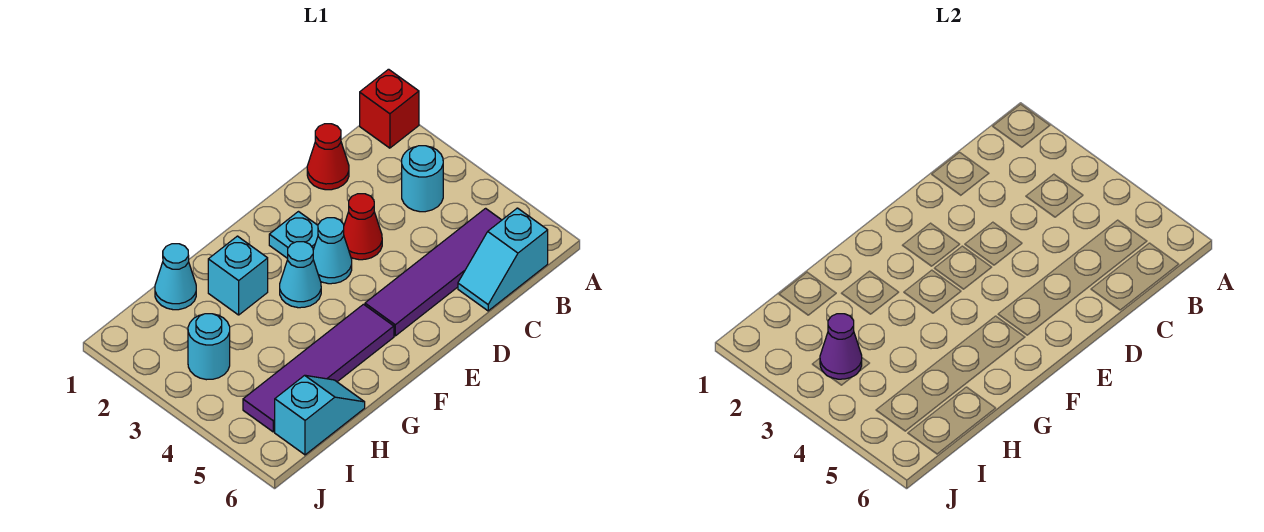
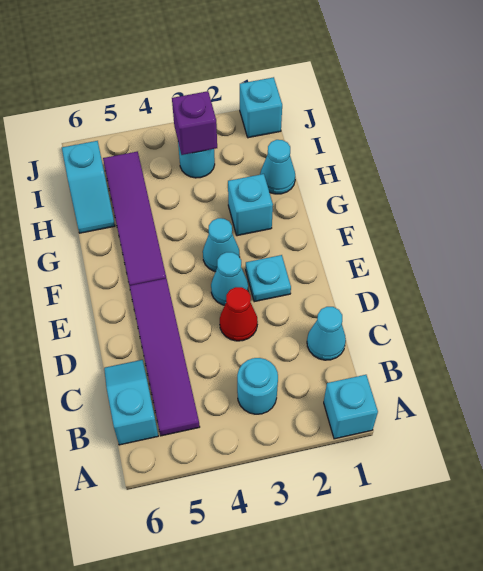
red brick A1 level 1 -> cyan brick A1 level 1
red cone C1 level 1 -> cyan cone C1 level 1
purple cone I3 level 2 -> purple brick I3 level 2
none -> cyan brick J1 level 1

